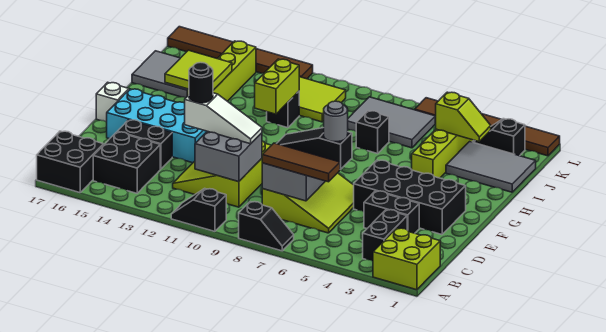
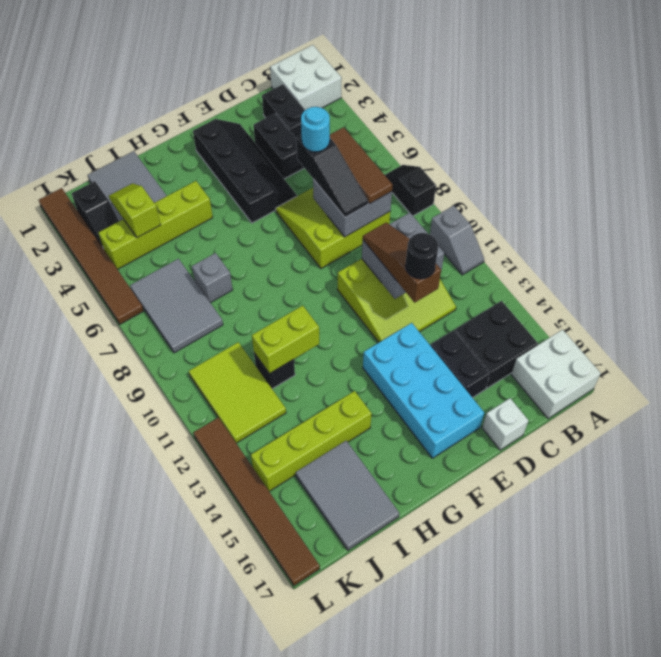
lime brick A1:B2 level 1 -> white brick A1:B2 level 1
black slope A10:A11 level 1 top 10 -> grey slope A10:A11 level 1 top 10
black brick A16:B17 level 1 -> white brick A16:B17 level 1
black brick B3:C3 level 1 -> black brick C2:C3 level 1
grey round brick D6 level 4 -> cyan round brick D6 level 4
white slope D10:D12 level 3 top 12 -> brown slope D10:D12 level 3 top 12
black brick E2:F5 level 1 -> black slope E2:F5 level 1 top F
white brick F17 level 1 -> white brick D17 level 1
lime tile H14:I15 level 2 -> none
black brick I7 level 1 -> grey brick I7 level 1

